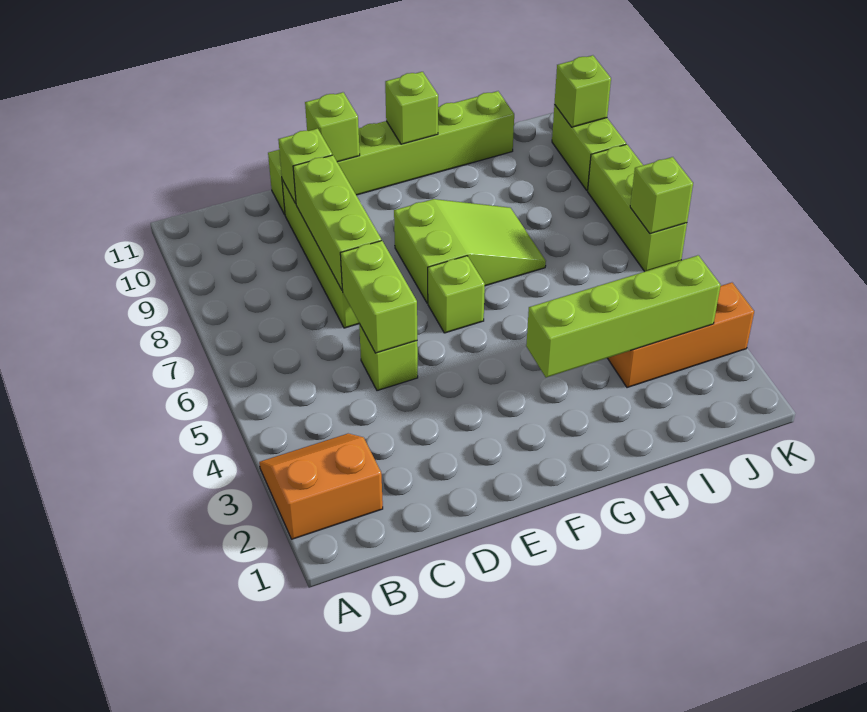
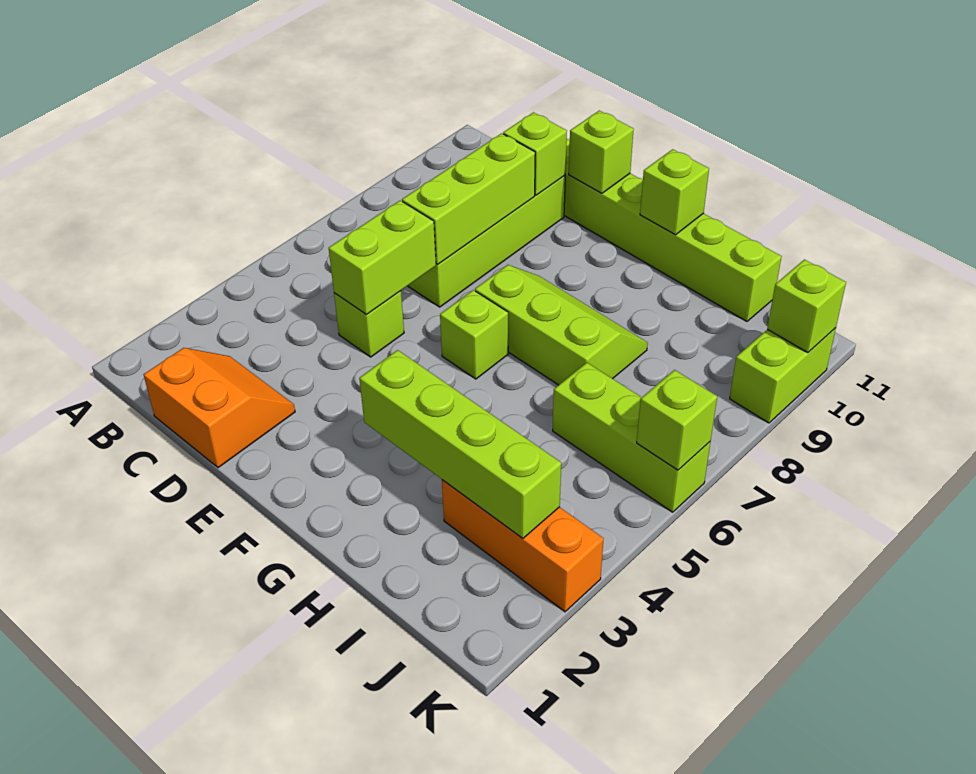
orange slope A2:B3 level 1 top 2 -> orange slope C1:D2 level 1 top 1
lime slope F7:H8 level 1 top F -> lime slope F7:H8 level 1 top 7
lime brick K6:K8 level 1 -> lime brick I6:K6 level 1

